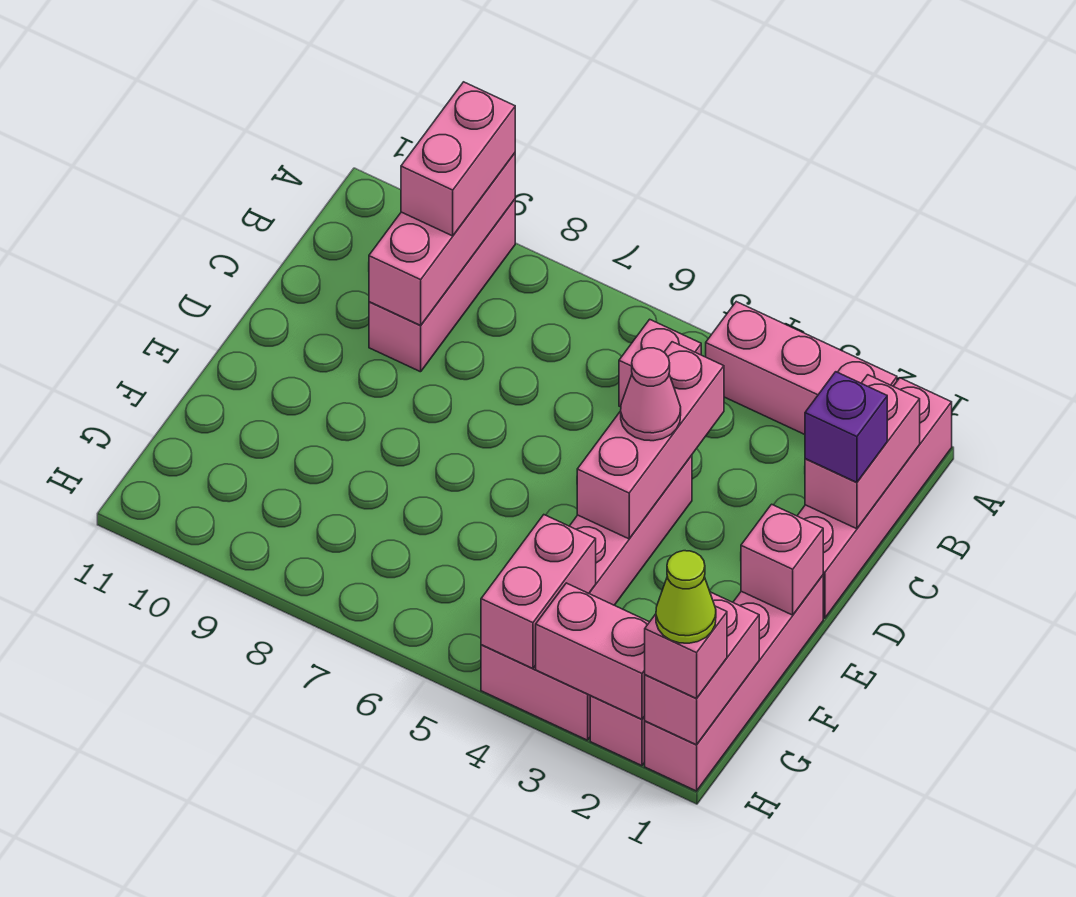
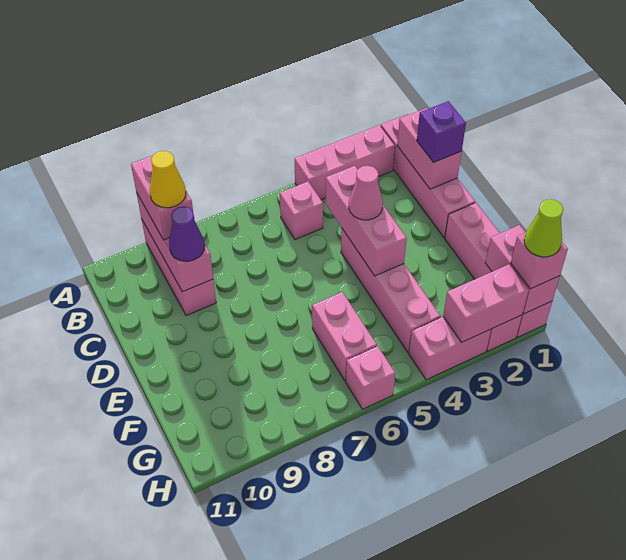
none -> yellow cone B9 level 4
none -> purple cone C9 level 3
pink brick E1 level 2 -> pink brick H6 level 1
pink brick G4:H4 level 2 -> pink brick F6:G6 level 1

